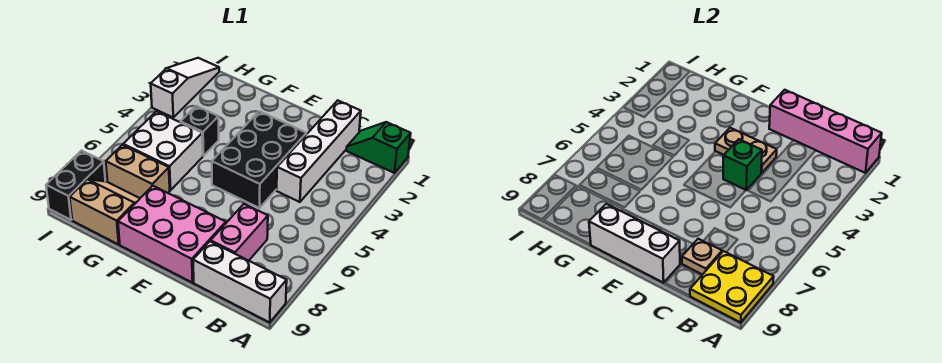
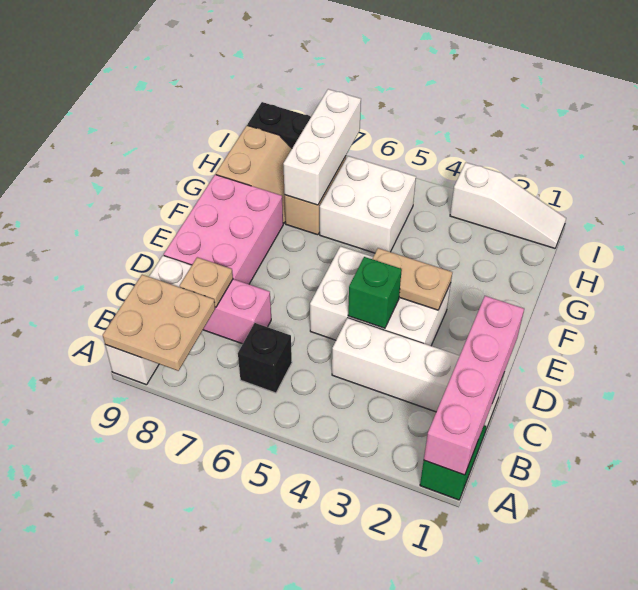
yellow plate A8:B9 level 2 -> tan plate A8:B9 level 2
black brick D3:E5 level 1 -> white brick D3:E5 level 1
tan plate D3:E3 level 2 -> tan plate E3:E4 level 2
white brick D9:F9 level 2 -> white brick G7:I7 level 2
black brick G4 level 1 -> black brick B6 level 1

